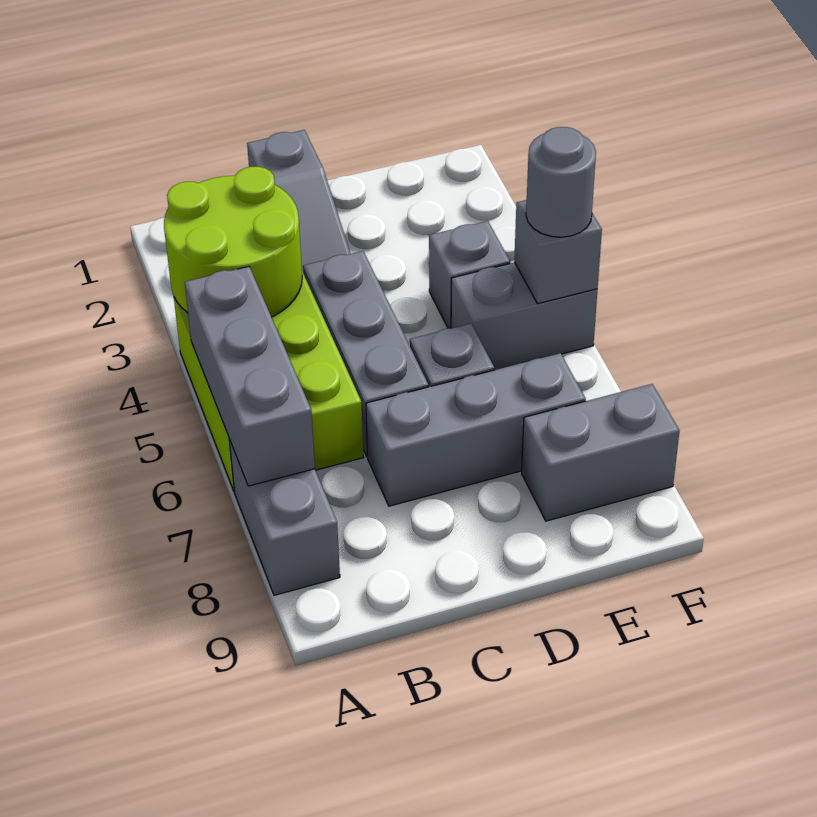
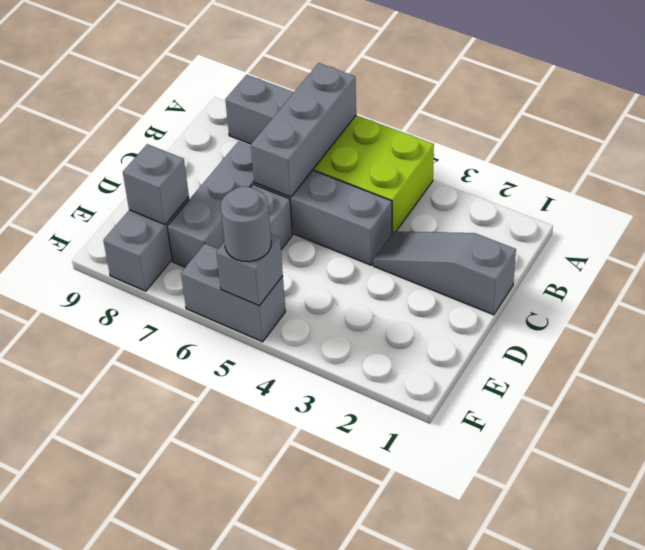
lime round brick A3:B4 level 2 -> none
grey brick A5:A7 level 2 -> grey brick A6:C6 level 2
grey brick E4 level 1 -> grey brick E8 level 2
grey brick E5:F5 level 1 -> grey brick F5:F6 level 1

